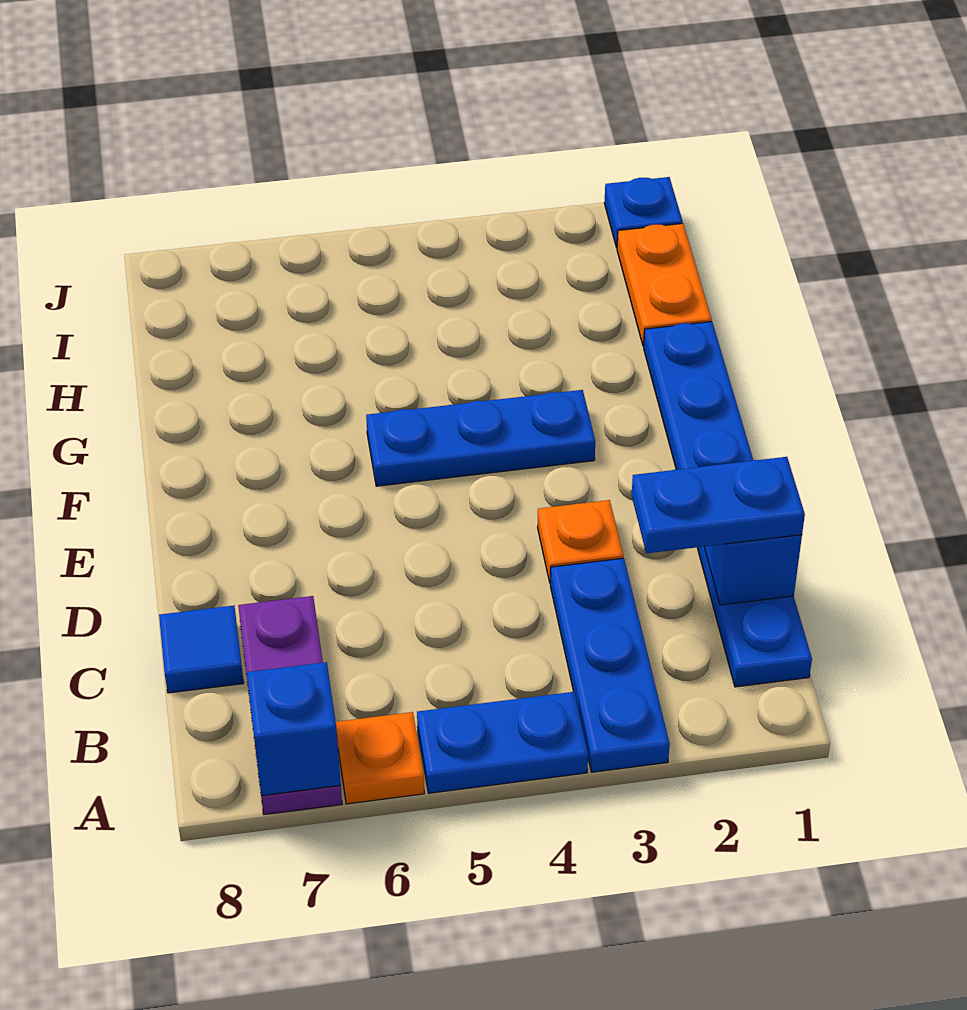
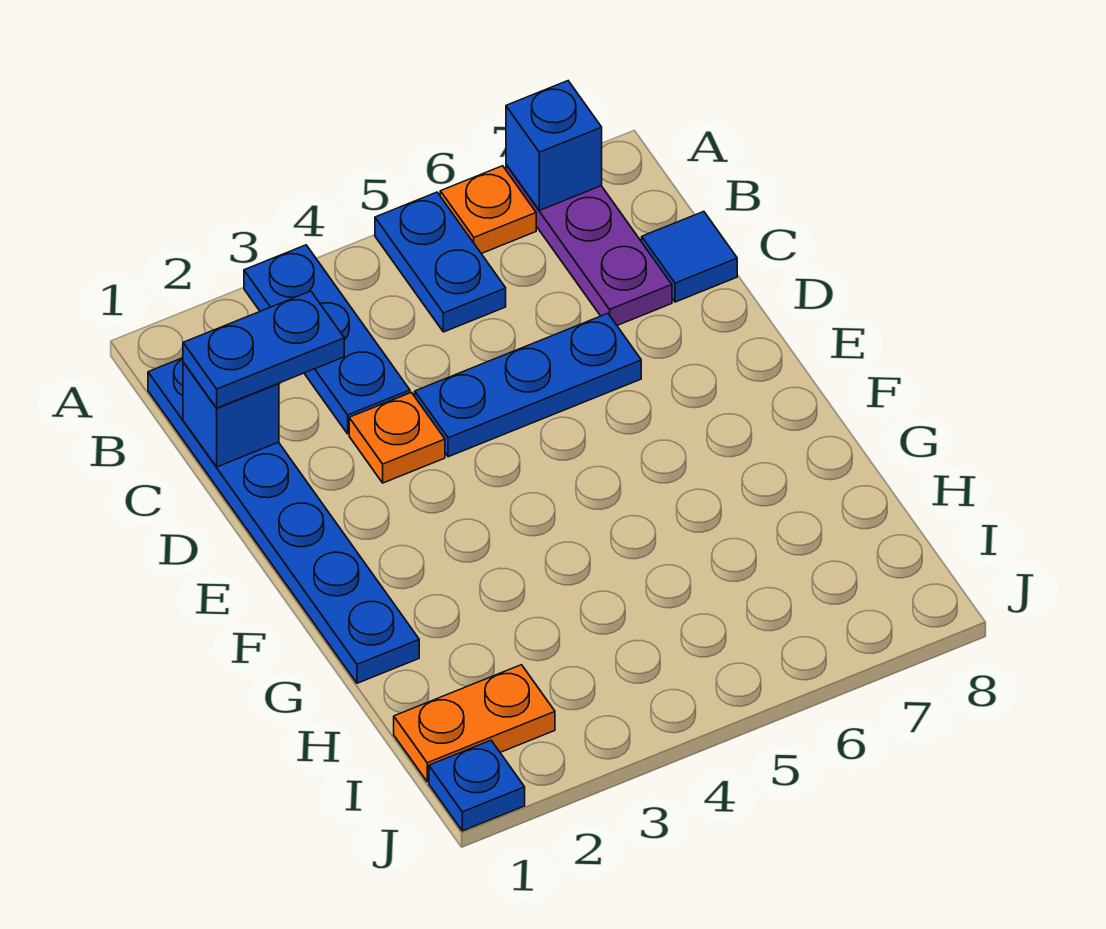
blue plate A4:A5 level 1 -> blue plate A5:B5 level 1
blue plate F3:F5 level 1 -> blue plate D4:D6 level 1
orange plate H1:I1 level 1 -> orange plate I1:I2 level 1

